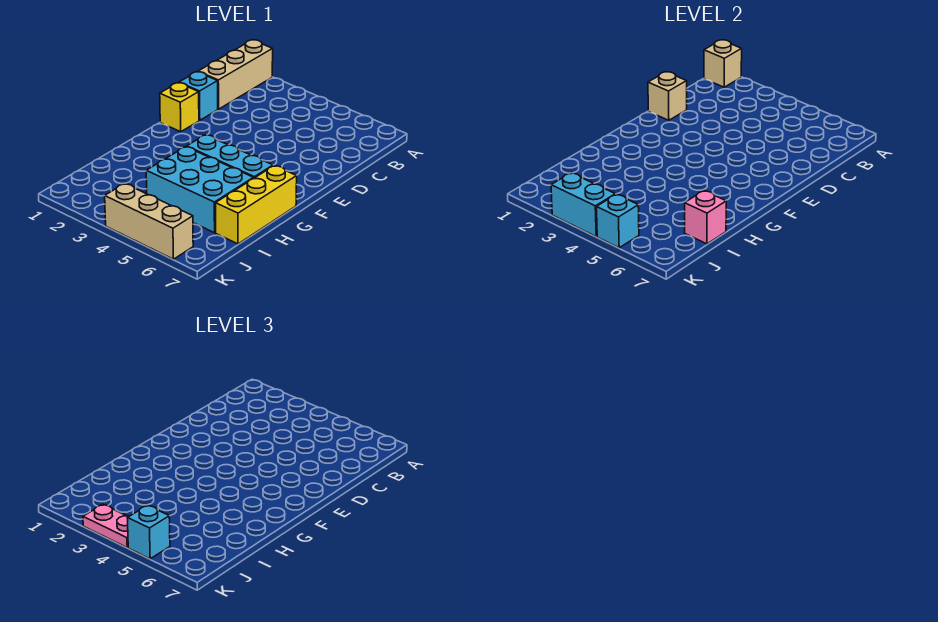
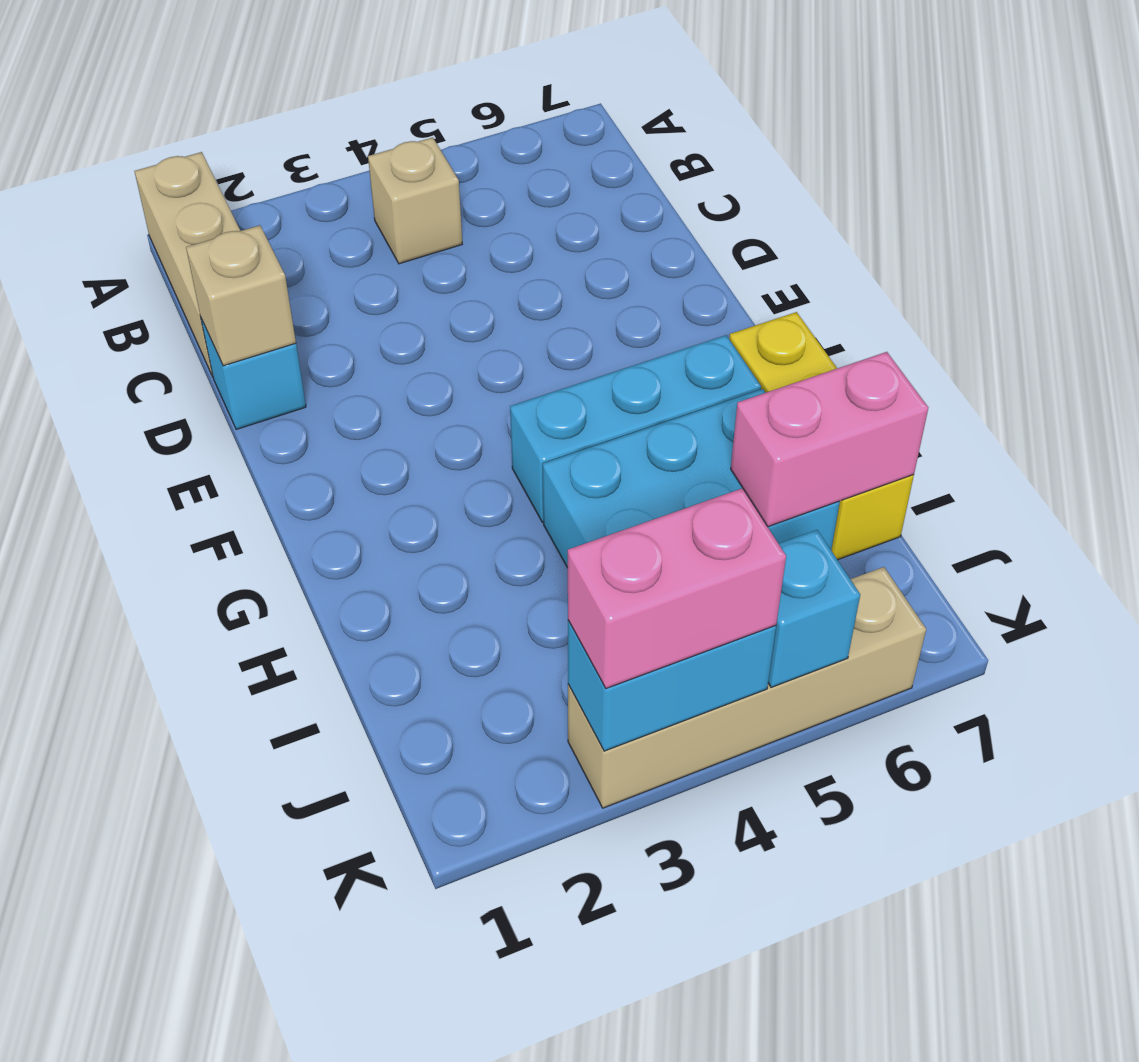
tan brick A1 level 2 -> tan brick B4 level 1
yellow brick E1 level 1 -> none
pink brick I7 level 2 -> pink brick I6:I7 level 2
pink plate K3:K4 level 3 -> pink brick K3:K4 level 3
tan brick K4:K6 level 1 -> tan brick K3:K6 level 1
cyan brick K5 level 3 -> none

